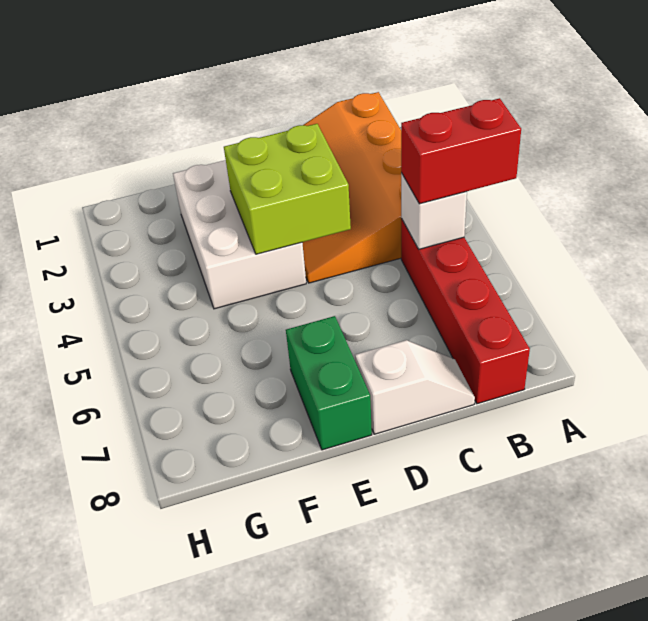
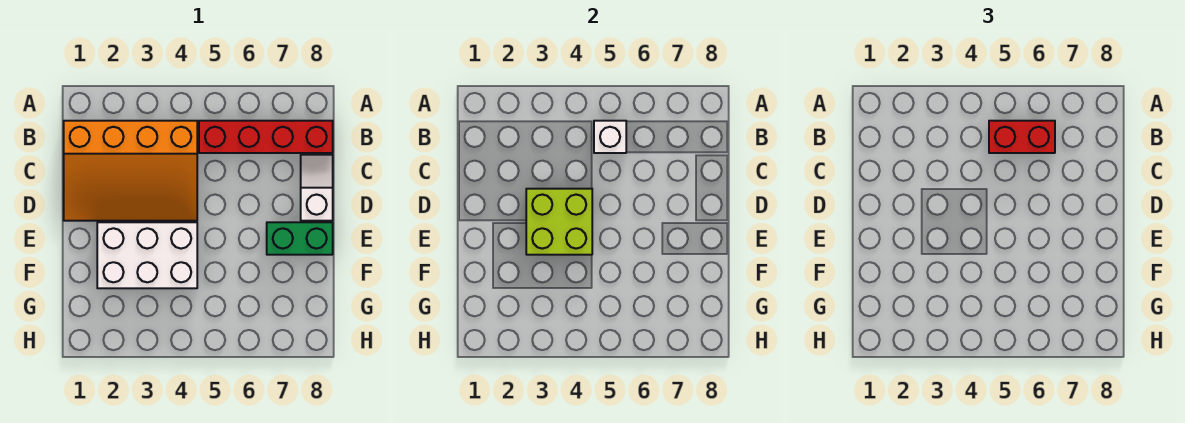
red brick A5:B5 level 3 -> red brick B5:B6 level 3

